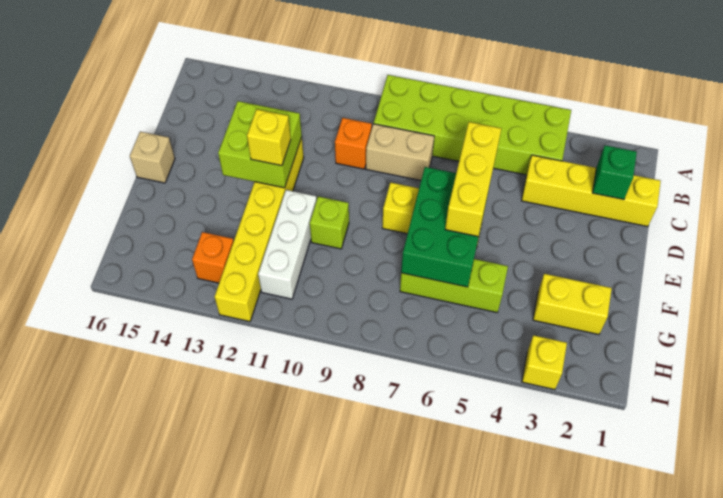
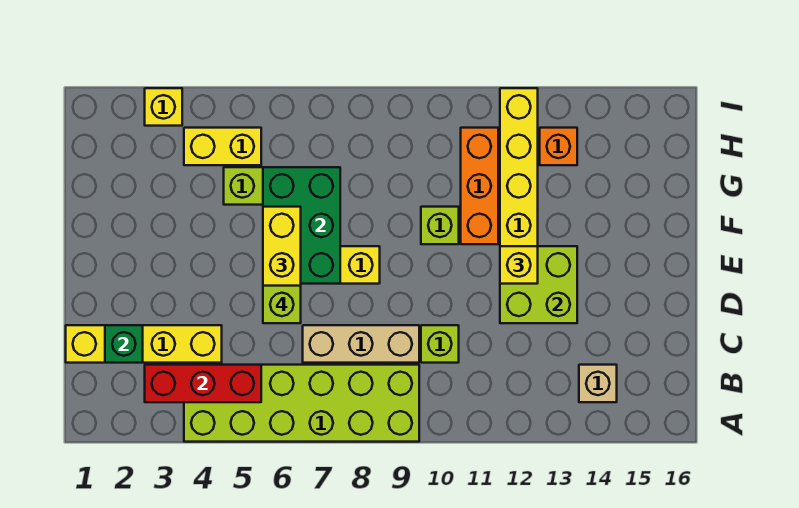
none -> red brick B3:B5 level 2
tan brick C8:C9 level 1 -> tan brick C7:C9 level 1
orange brick C10 level 1 -> lime brick C10 level 1
none -> lime brick D6 level 4
tan brick E16 level 1 -> tan brick B14 level 1
white brick F11:H11 level 1 -> orange brick F11:H11 level 1
yellow brick G2:G3 level 1 -> yellow brick H4:H5 level 1

